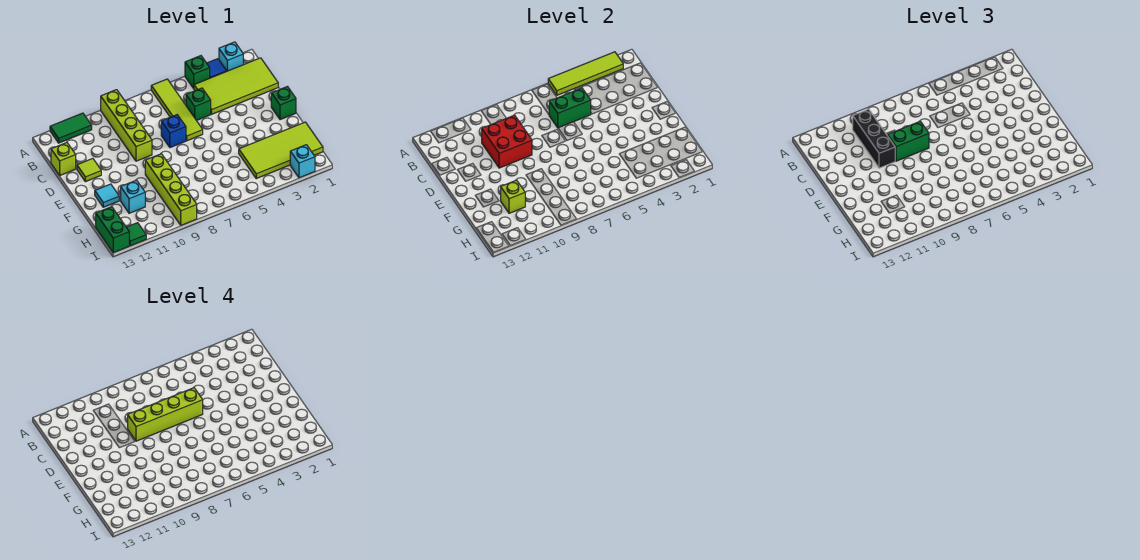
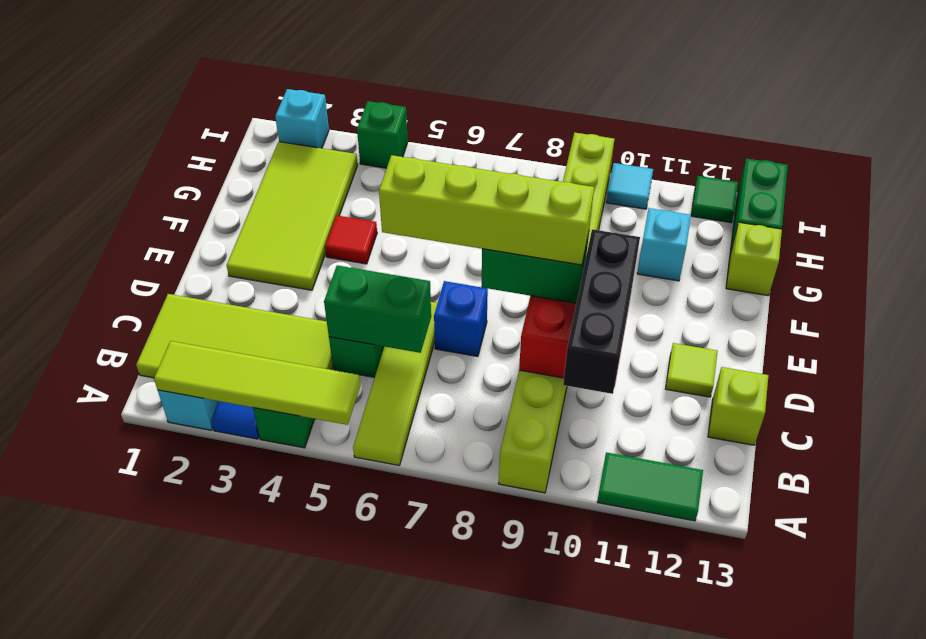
green brick E1 level 1 -> green brick I4 level 1
none -> red tile F4 level 1
cyan tile F12 level 1 -> cyan tile I10 level 1
lime tile G1:H4 level 1 -> lime tile E2:H3 level 1
lime brick G11 level 2 -> lime brick G13 level 1

